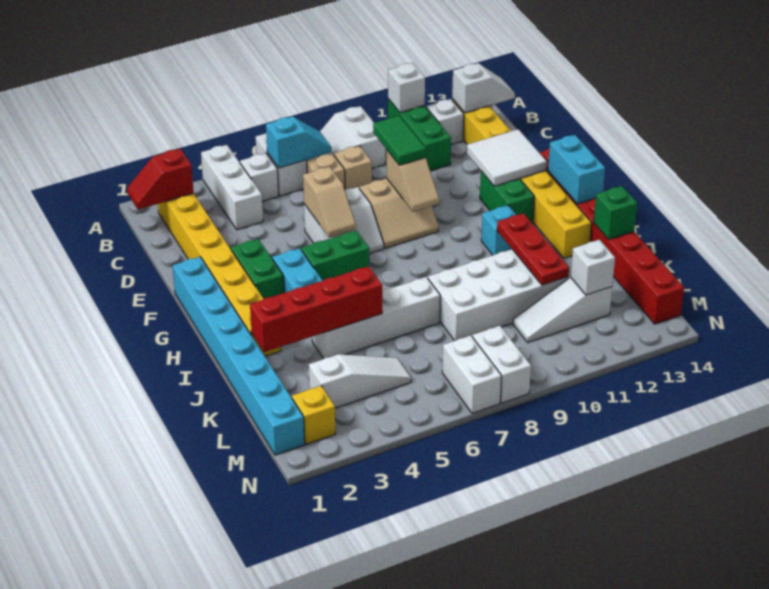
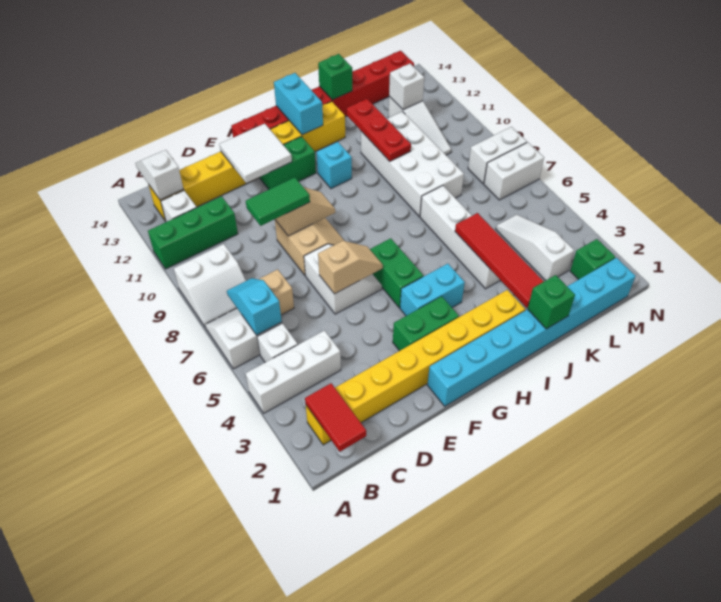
white brick A11 level 2 -> none
red slope B1:B2 level 2 top 2 -> red tile B1:B2 level 2
tan brick C8 level 1 -> none
cyan brick G14:H14 level 2 -> cyan brick H13:H14 level 2
red plate I11:K11 level 2 -> red plate J10:J12 level 2
none -> green brick J1 level 2
red brick J2:J5 level 2 -> red tile J2:J5 level 2
yellow brick M2 level 1 -> green brick M2 level 1

